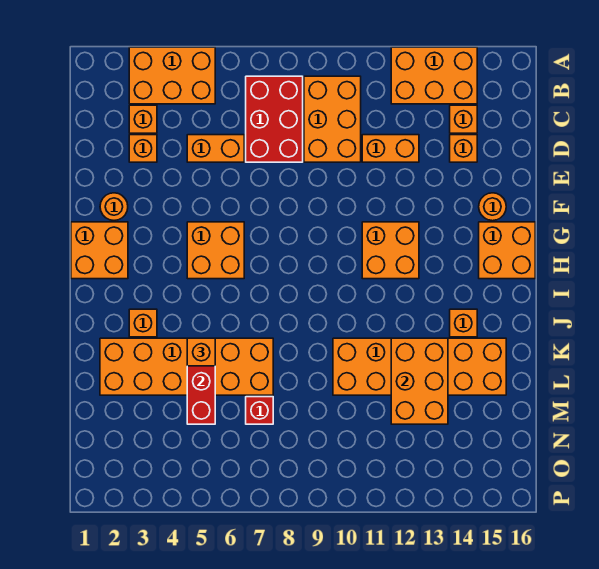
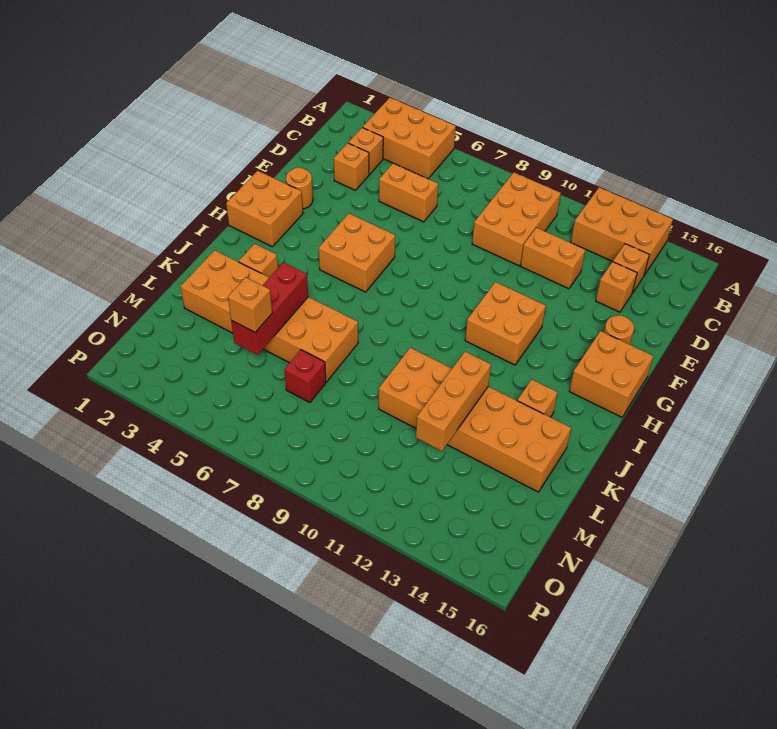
red brick B7:D8 level 1 -> none
orange brick K5 level 3 -> orange brick M5 level 3
orange brick K12:M13 level 2 -> orange brick K12:M12 level 2

